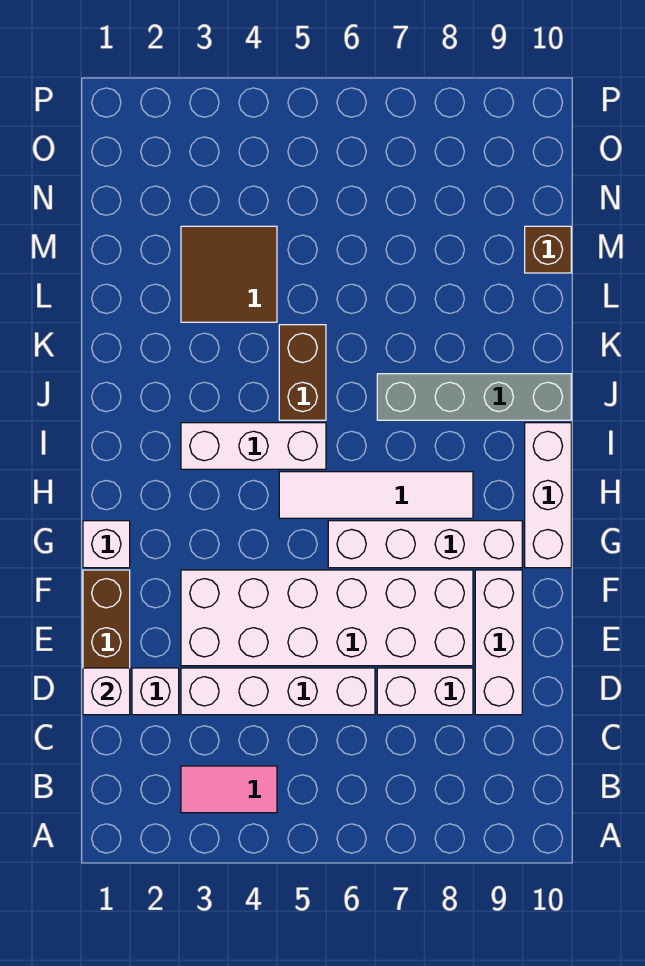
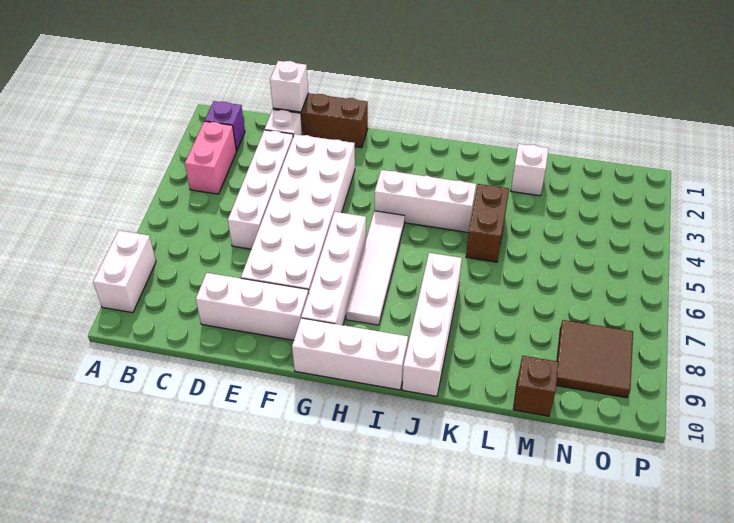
none -> purple brick B2 level 1
pink tile B3:B4 level 1 -> pink brick B3:B4 level 1
white brick D7:D8 level 1 -> white brick A8:A9 level 1
white brick G1 level 1 -> white brick L2 level 1
white brick I3:I5 level 1 -> white brick H4:J4 level 1
brown brick J5:K5 level 1 -> brown brick K4:K5 level 1
grey brick J7:J10 level 1 -> white brick J7:J10 level 1
brown tile L3:M4 level 1 -> brown tile N8:O9 level 1

